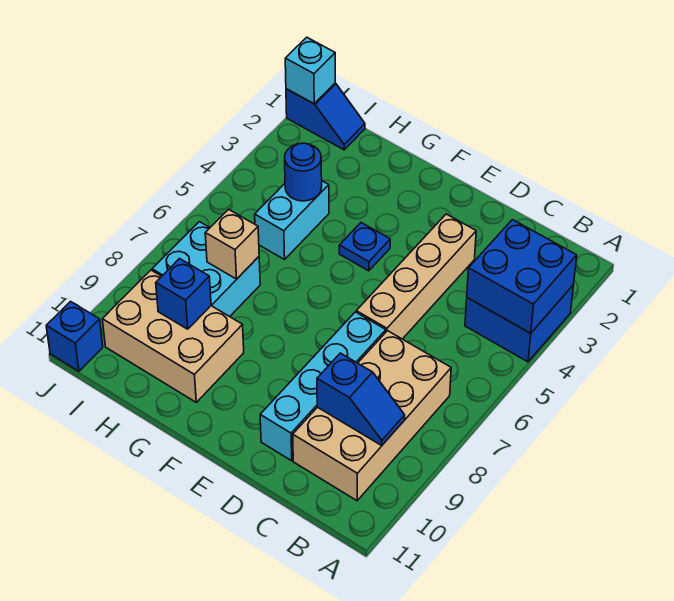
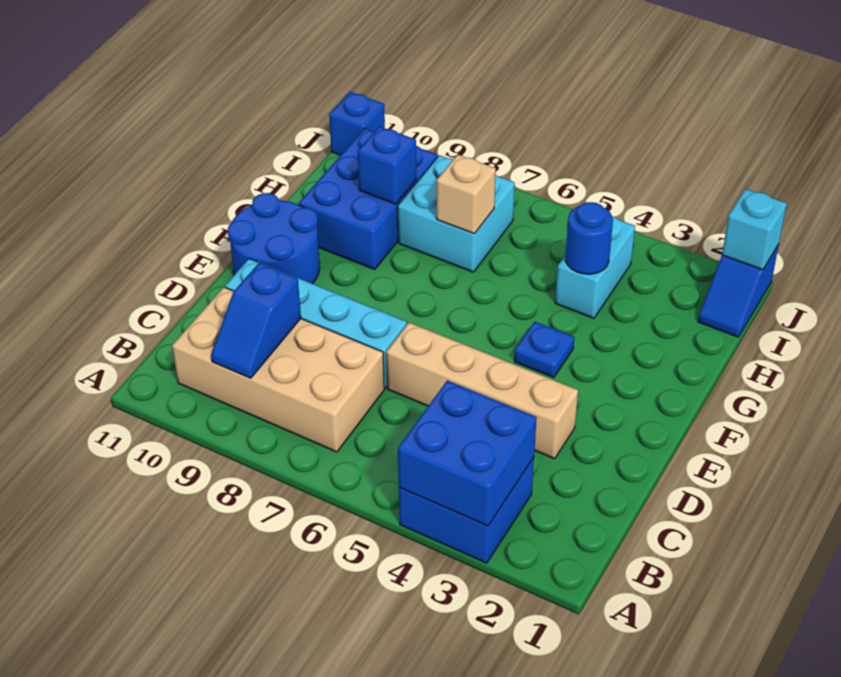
none -> blue round brick E10:F11 level 1
tan brick G9:I10 level 1 -> blue brick G9:I10 level 1
cyan brick H4:H5 level 1 -> cyan brick H4:I4 level 1

